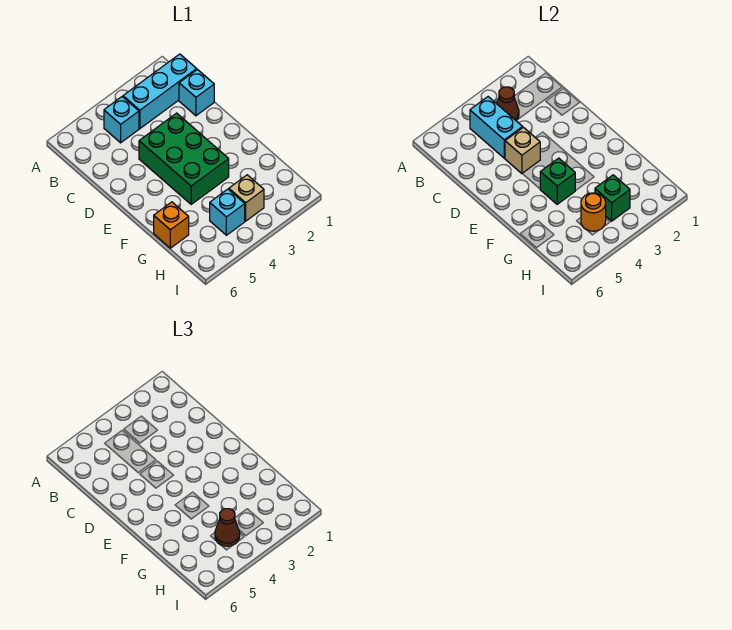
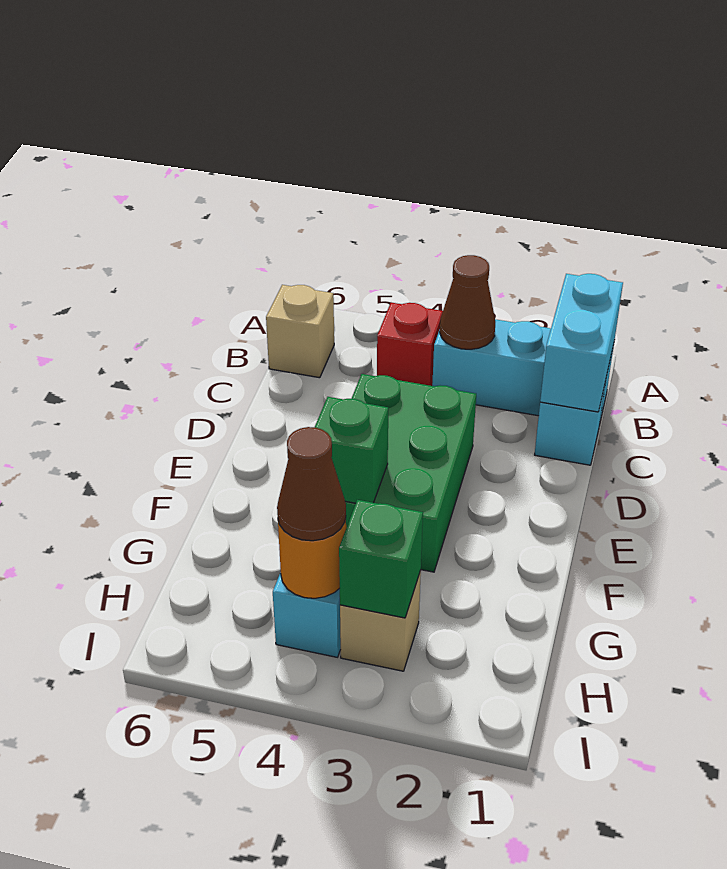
cyan brick B4 level 1 -> red brick B4 level 1
cyan brick B4:C4 level 2 -> cyan brick B1:C1 level 2
tan brick D4 level 2 -> tan brick B6 level 1
orange brick G6 level 1 -> none

